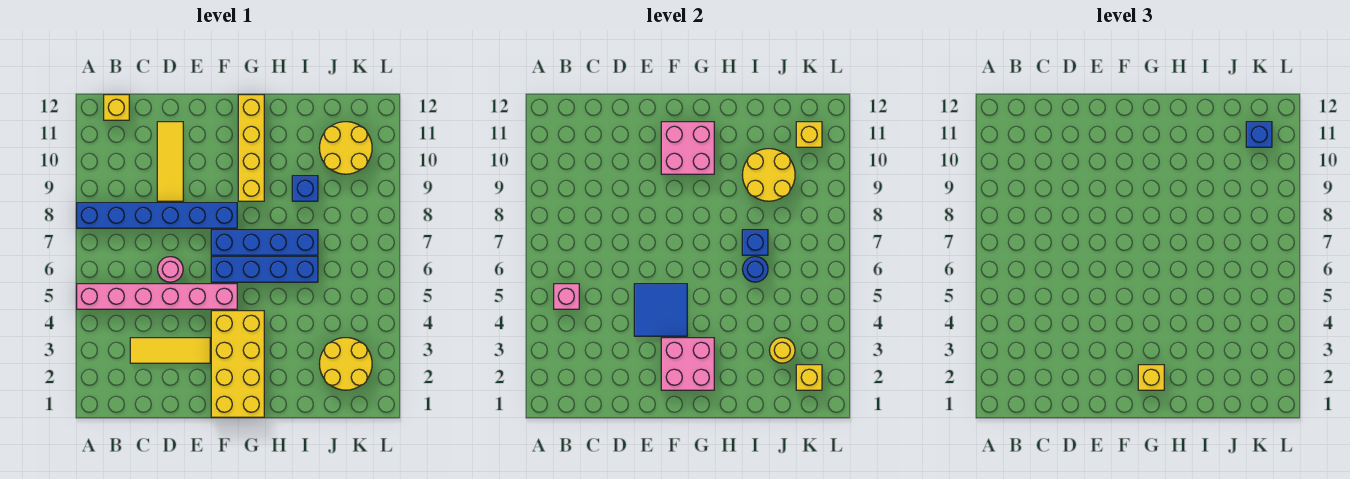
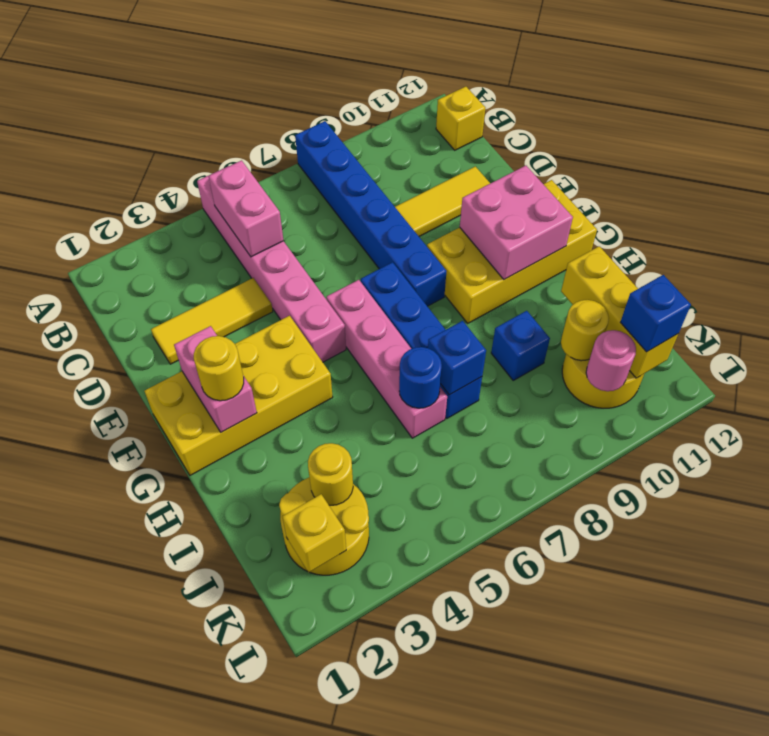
pink brick B5 level 2 -> pink brick B5:C5 level 2
yellow tile C3:E3 level 1 -> yellow tile D2:D4 level 1
pink round brick D6 level 1 -> pink round brick K10 level 2
blue tile E4:F5 level 2 -> none
pink brick F2:G3 level 2 -> pink brick F2:G2 level 2
blue brick F6:I6 level 1 -> pink brick F6:I6 level 1
yellow brick G2 level 3 -> yellow round brick G2 level 3
yellow brick G9:G12 level 1 -> yellow brick F9:G12 level 1
yellow round brick I9:J10 level 2 -> yellow round brick J10 level 2
yellow brick K11 level 2 -> yellow brick I11:K11 level 2

